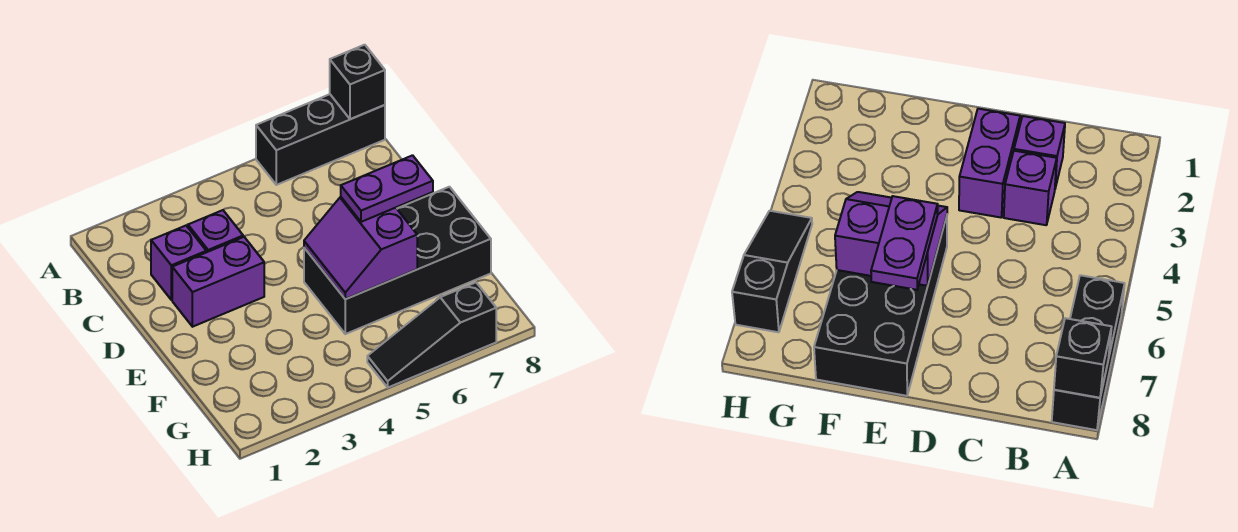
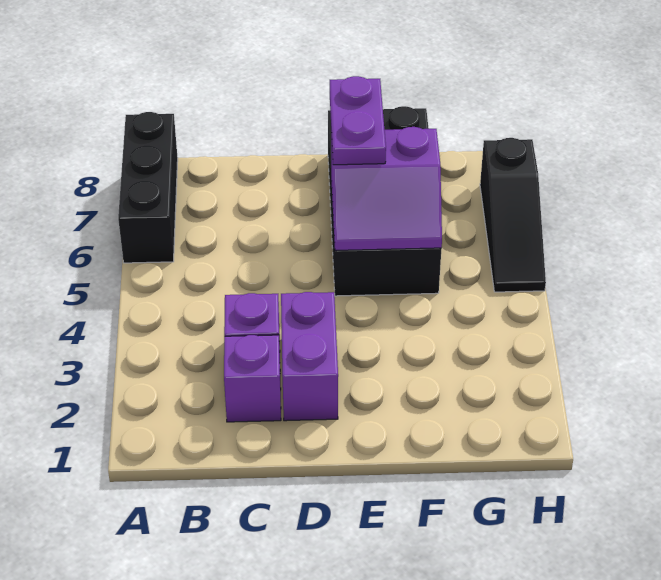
black brick A8 level 2 -> none

